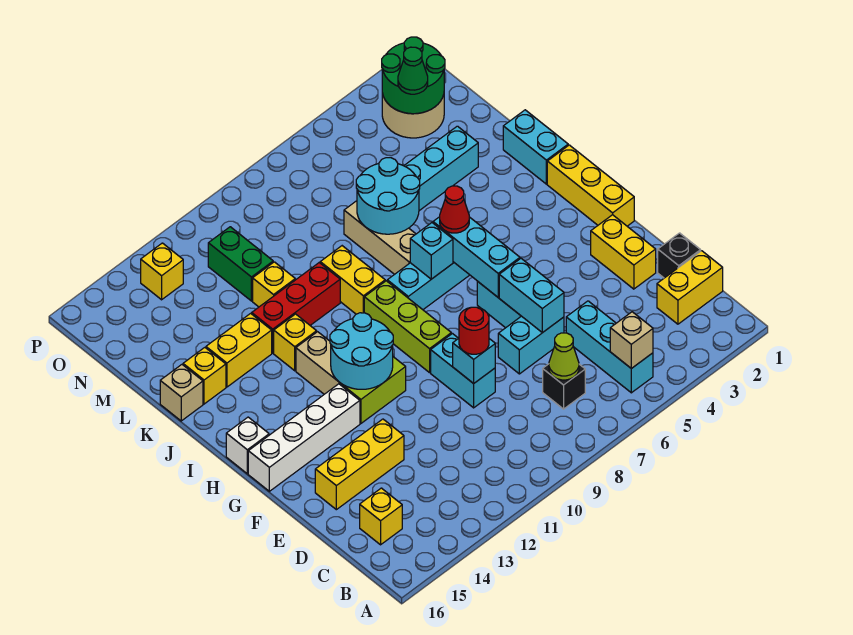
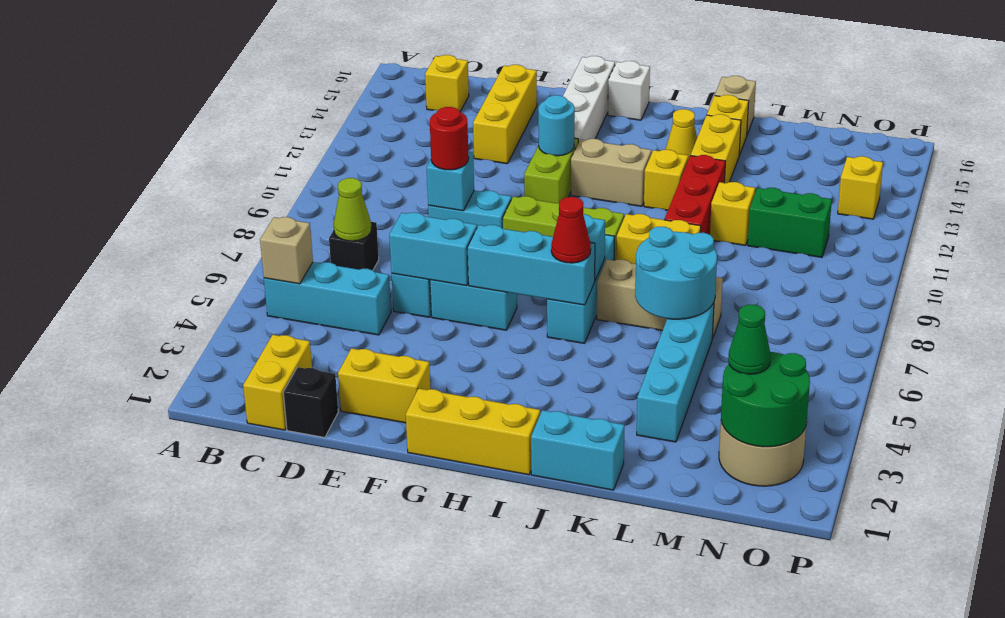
cyan round brick G11:H12 level 2 -> cyan round brick G12 level 2
none -> yellow cone J14 level 1

